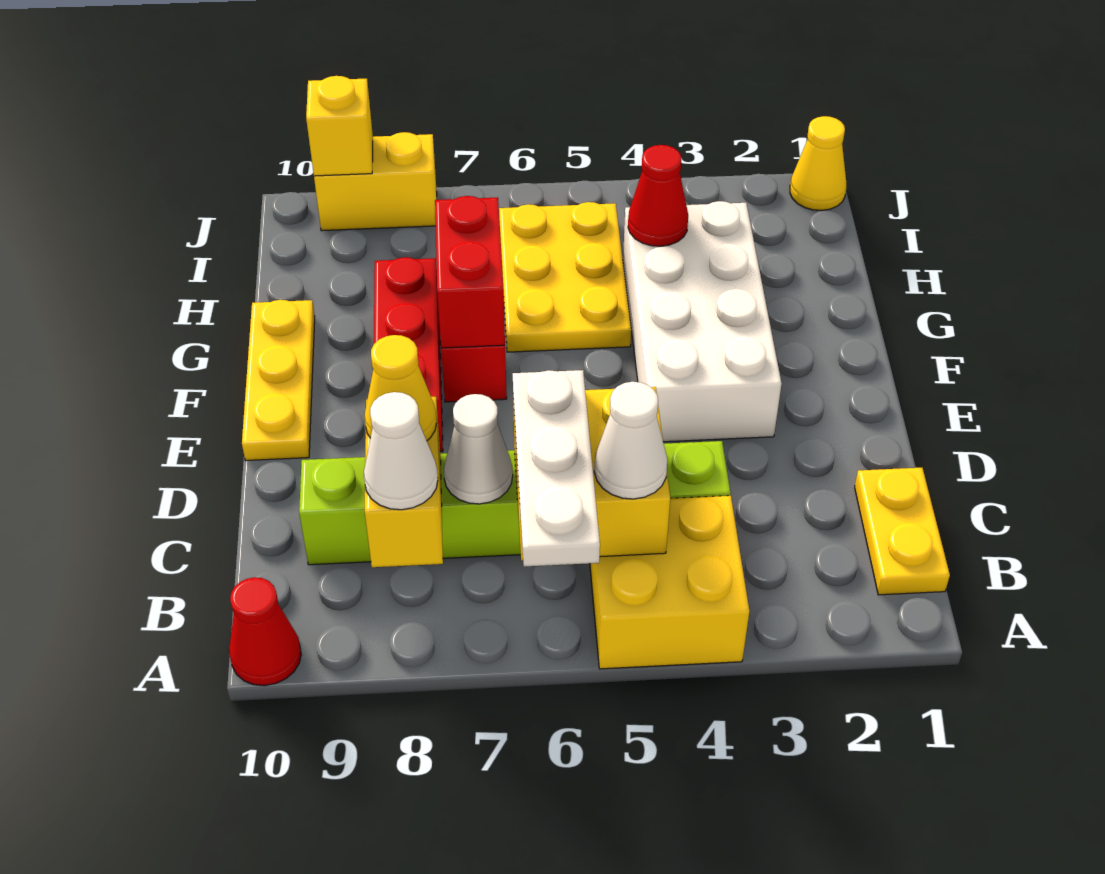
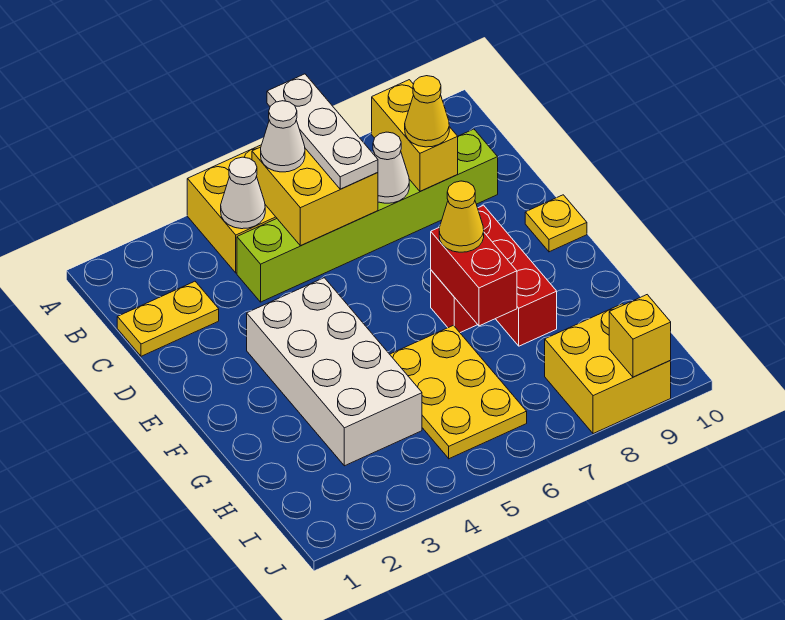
red cone A10 level 1 -> none
yellow plate B1:C1 level 1 -> yellow plate C1:C2 level 1
white cone B8 level 3 -> white cone B4 level 2
yellow plate E10:G10 level 1 -> yellow plate E10 level 1
red cone H4 level 2 -> none
yellow cone J1 level 1 -> yellow cone F7 level 3
yellow brick J8:J9 level 1 -> yellow brick I8:J9 level 1

